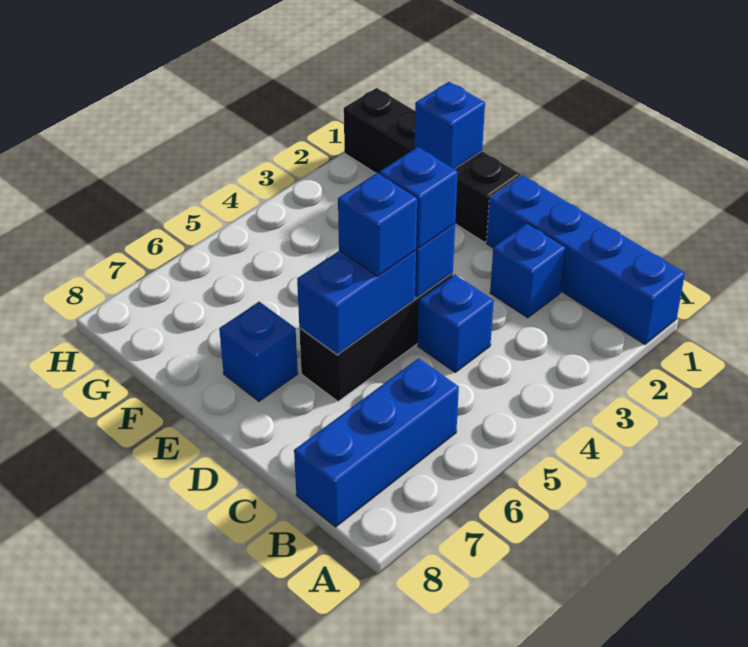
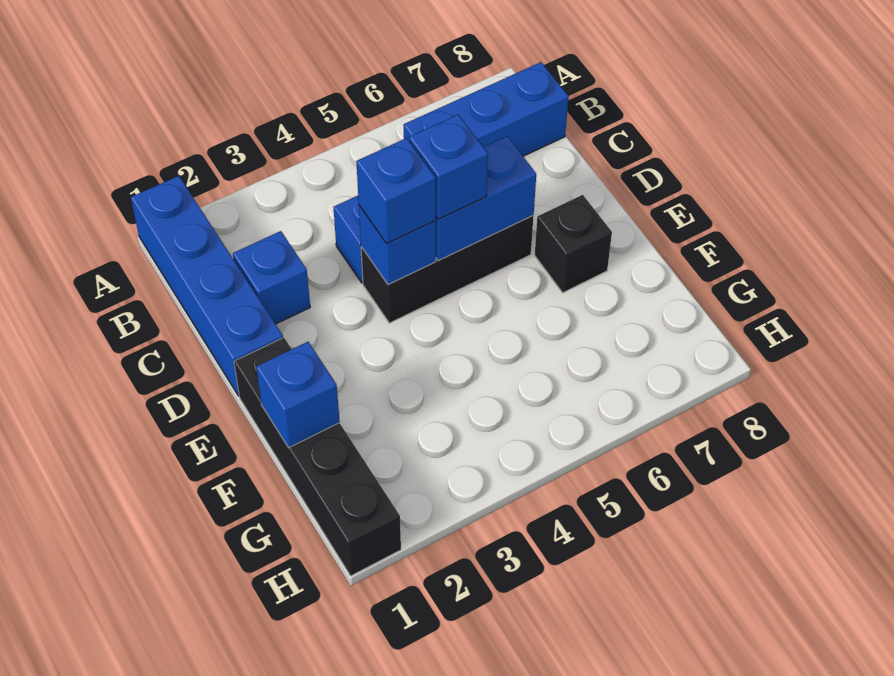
blue brick E7 level 1 -> black brick E7 level 1

